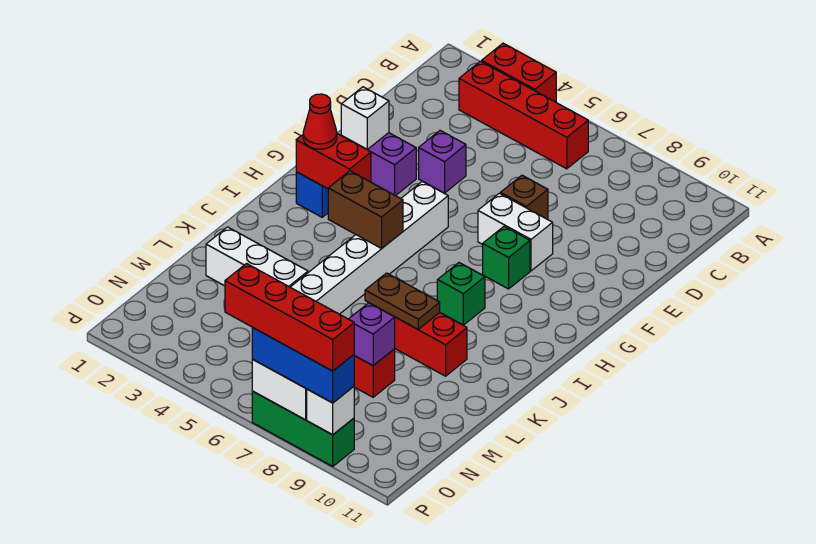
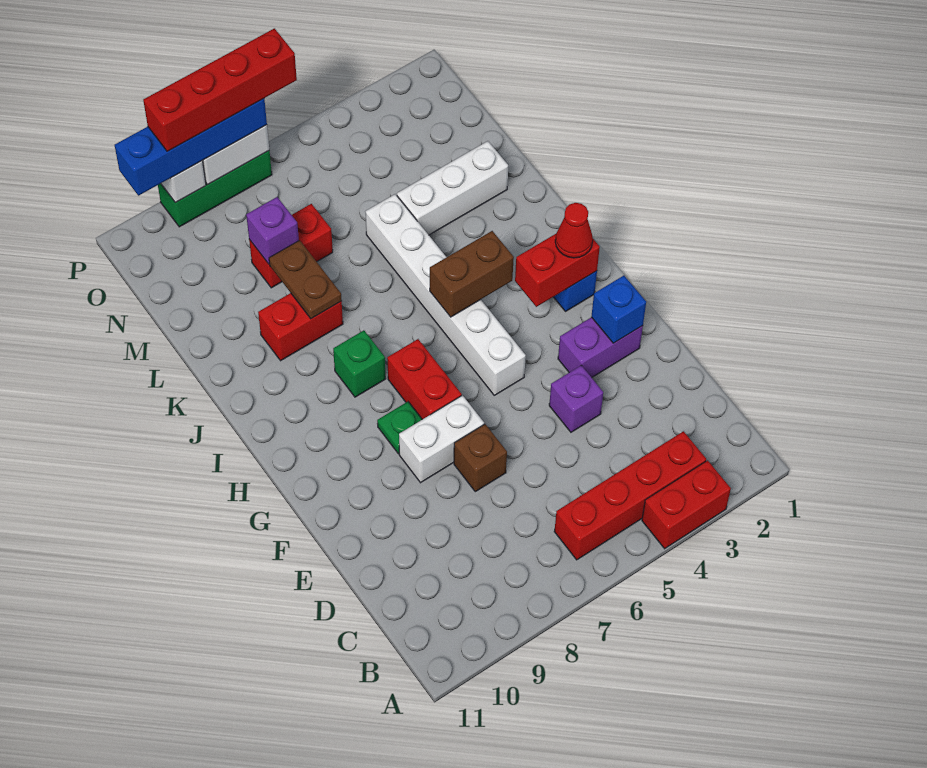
white brick F2 level 2 -> blue brick F2 level 2
none -> red brick G7:H7 level 1
green brick G8 level 1 -> green plate G8 level 1
brown plate K7:K8 level 2 -> brown plate K8:L8 level 2
blue brick P7:P9 level 3 -> blue brick P7:P10 level 3

